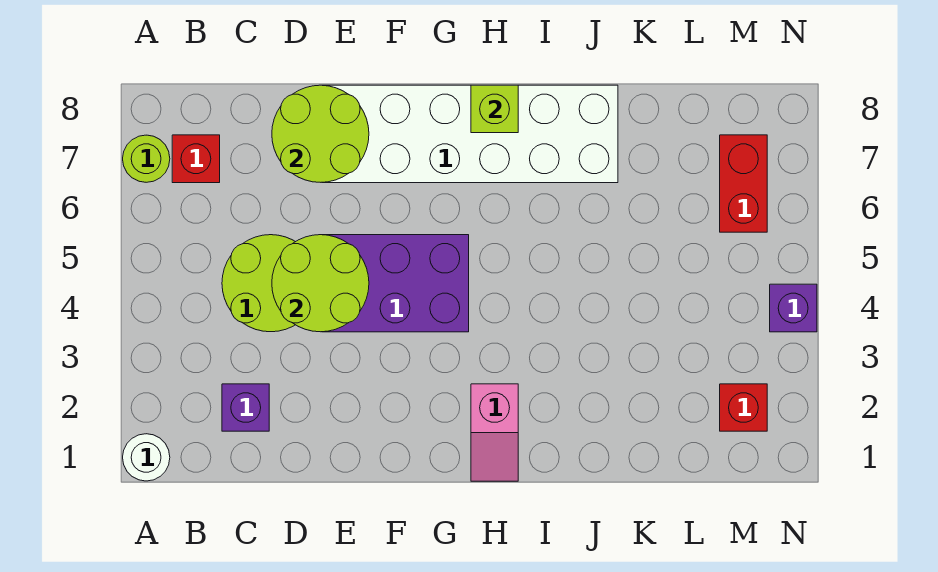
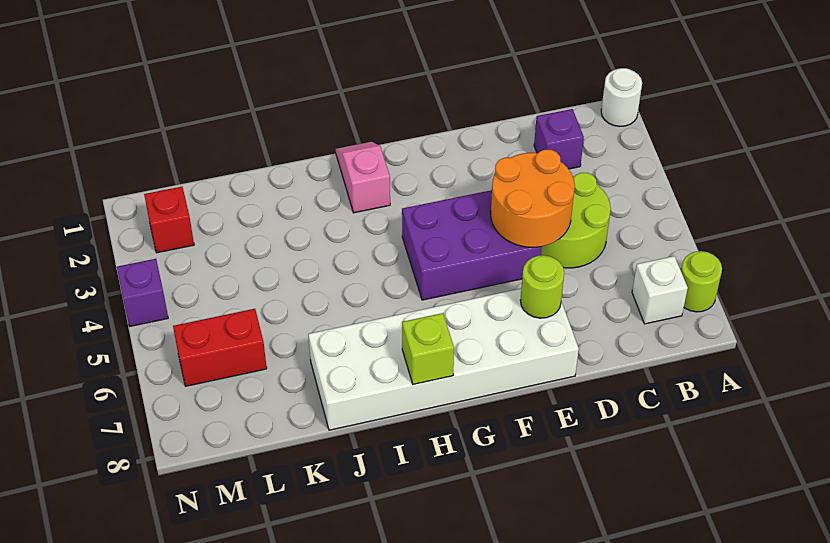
red brick B7 level 1 -> white brick B7 level 1
lime round brick D4:E5 level 2 -> orange round brick D4:E5 level 2
lime round brick D7:E8 level 2 -> lime round brick E7 level 2
red brick M6:M7 level 1 -> red brick L6:M6 level 1

